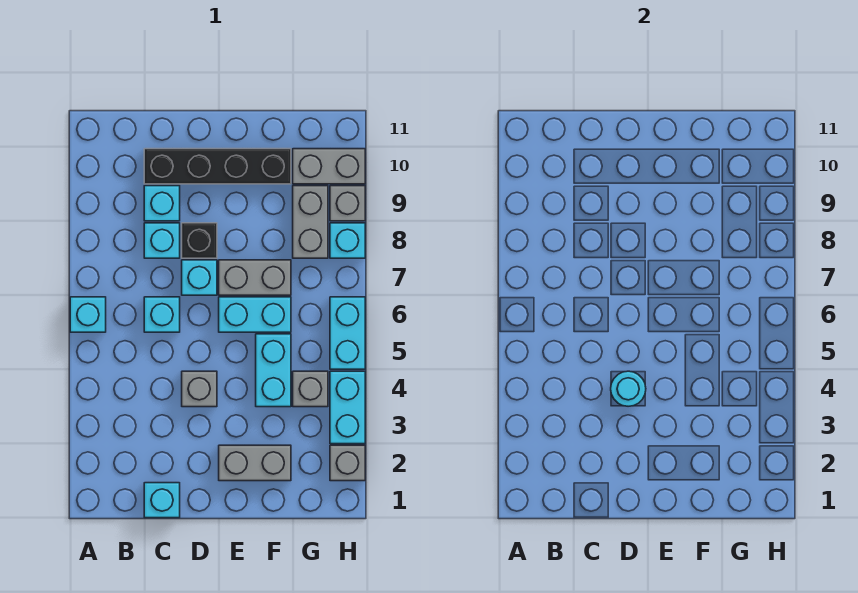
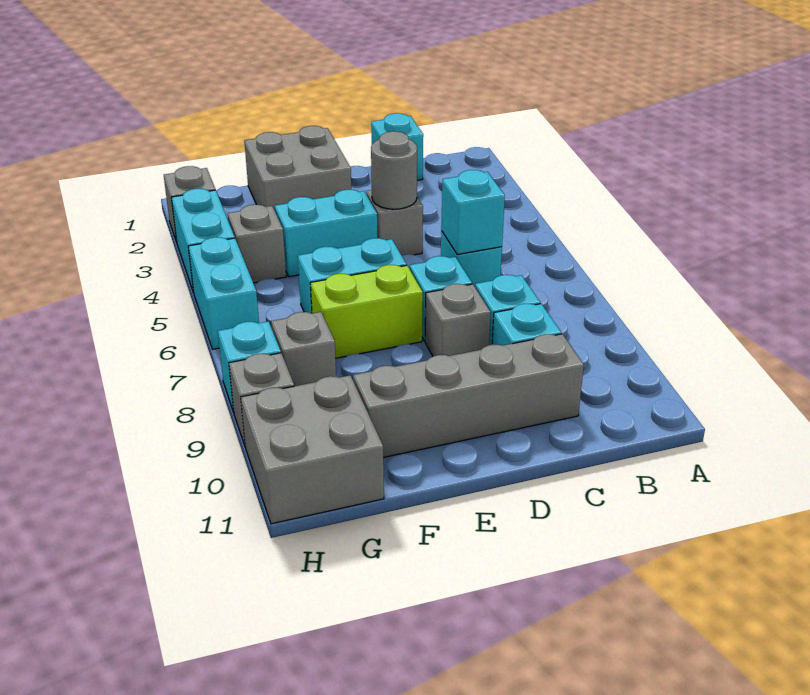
cyan brick A6 level 1 -> cyan brick C6 level 2
black brick C10:F10 level 1 -> grey brick C10:F10 level 1
cyan round brick D4 level 2 -> grey round brick D4 level 2
black brick D8 level 1 -> grey brick D8 level 1
grey brick E2:F2 level 1 -> grey brick E1:F2 level 1
grey brick E7:F7 level 1 -> lime brick E7:F7 level 1
cyan brick F4:F5 level 1 -> cyan brick E4:F4 level 1
grey brick G8:G9 level 1 -> grey brick G8 level 1
grey brick G10:H10 level 1 -> grey brick G10:H11 level 1

